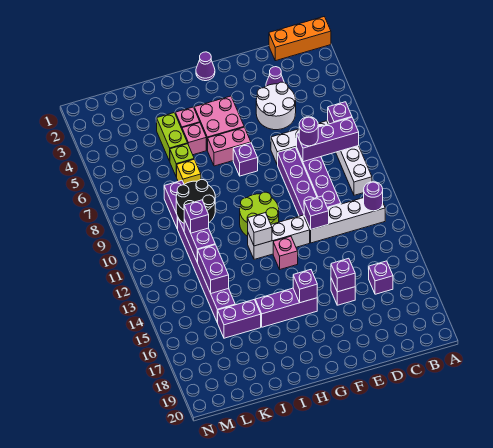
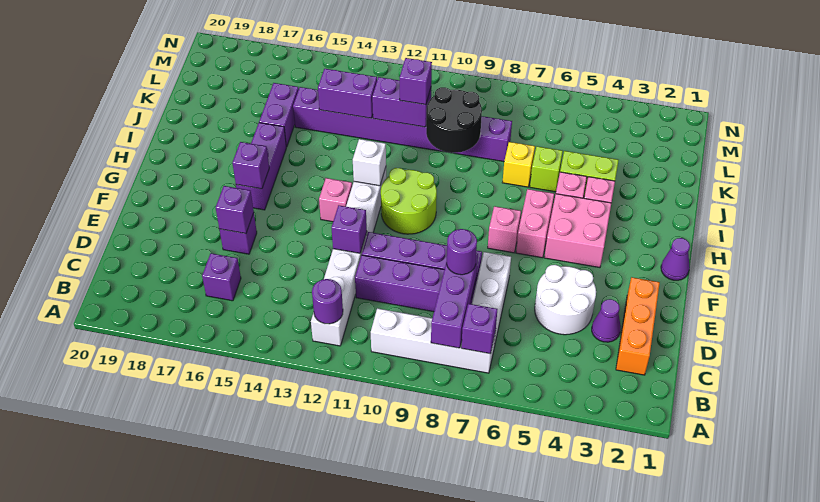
orange brick A1:C1 level 1 -> orange brick C2:E2 level 1
purple brick G7 level 1 -> pink brick G7 level 1

